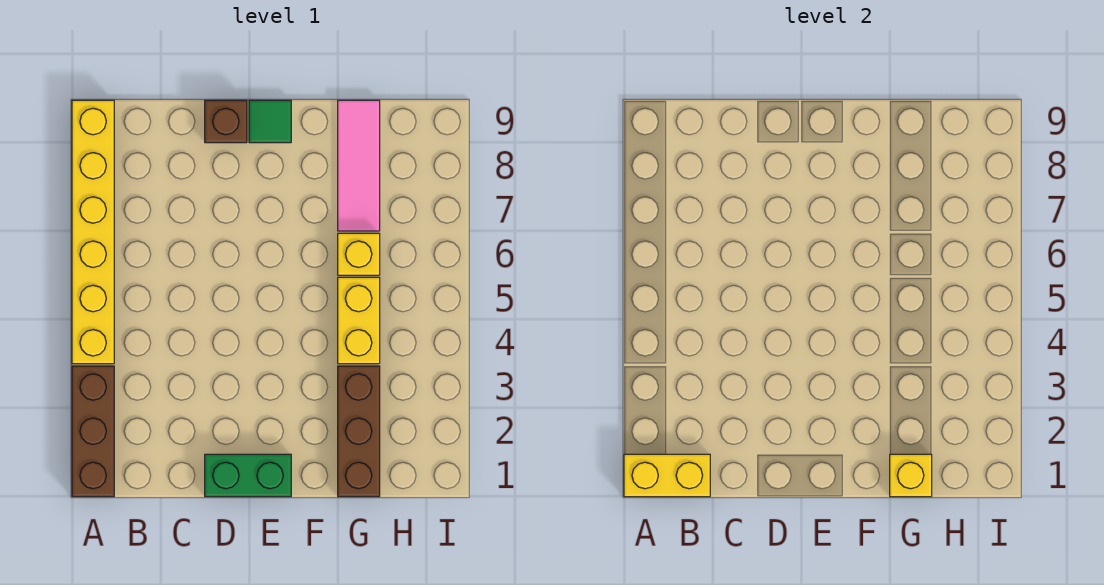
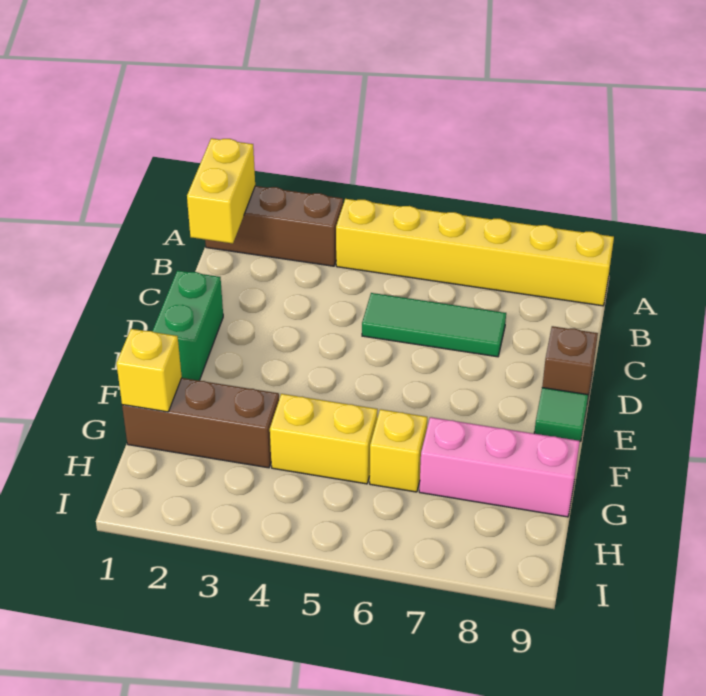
none -> green tile C5:C7 level 1
pink tile G7:G9 level 1 -> pink brick G7:G9 level 1

